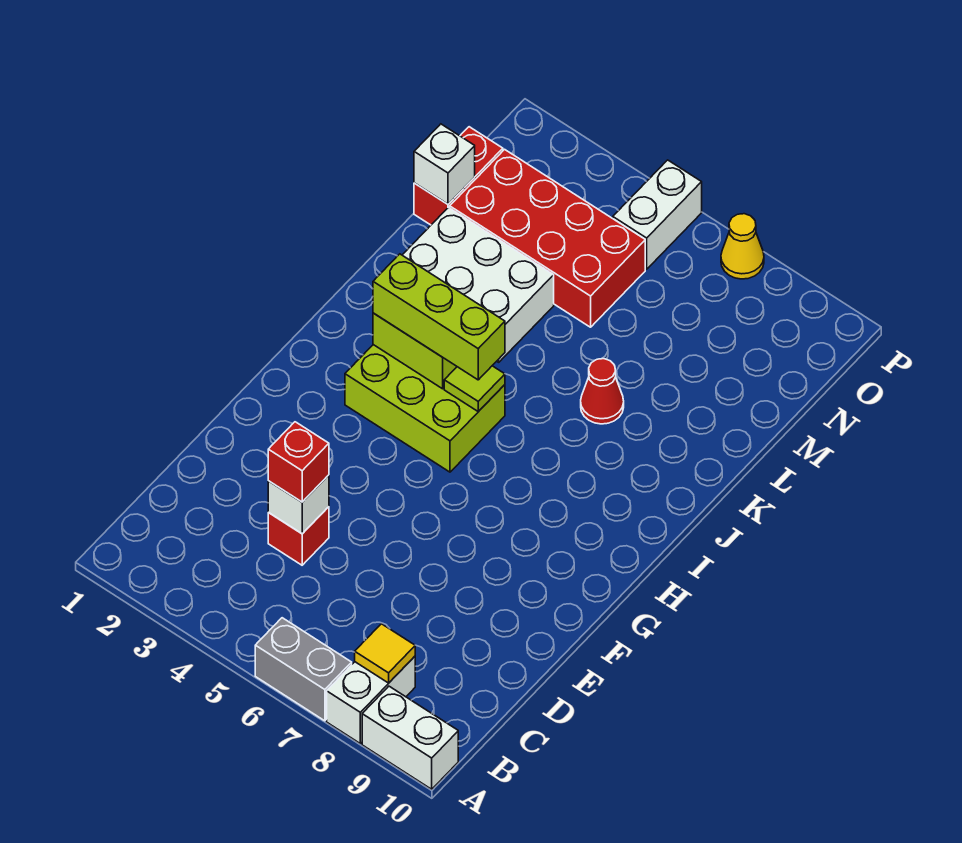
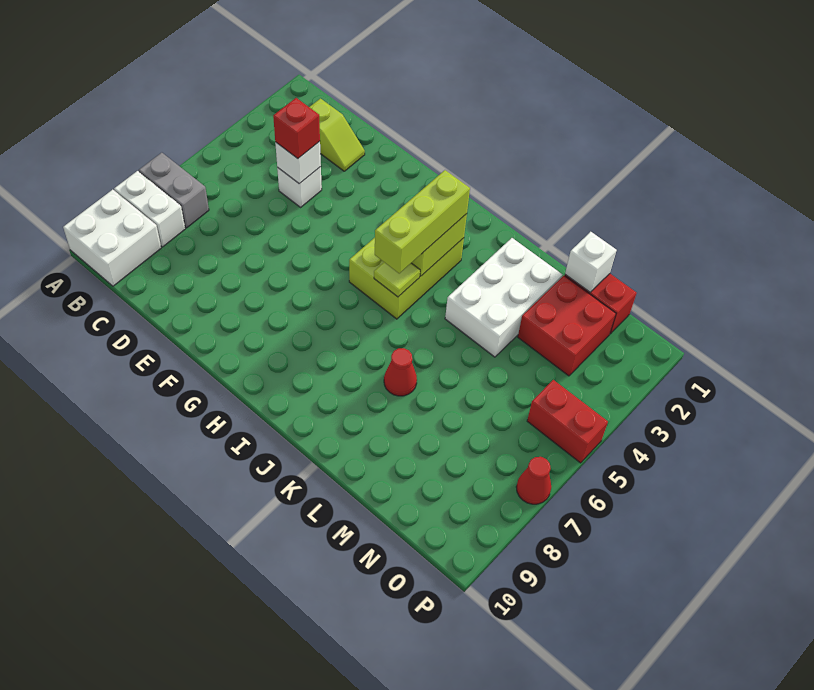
grey brick A6:A7 level 1 -> grey brick A7:B7 level 1
white brick A9:A10 level 1 -> white brick A9:B10 level 1
yellow tile B8 level 2 -> none
none -> lime slope C2:D2 level 1 top C
red brick D4 level 1 -> white brick D4 level 1
red brick M2:N5 level 1 -> red brick M2:N3 level 1
white brick O5:P5 level 1 -> red brick O5:P5 level 1
yellow cone P7 level 1 -> red cone P7 level 1

